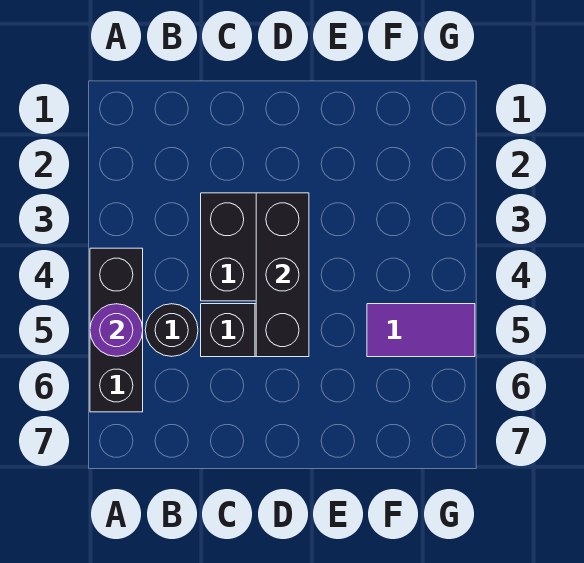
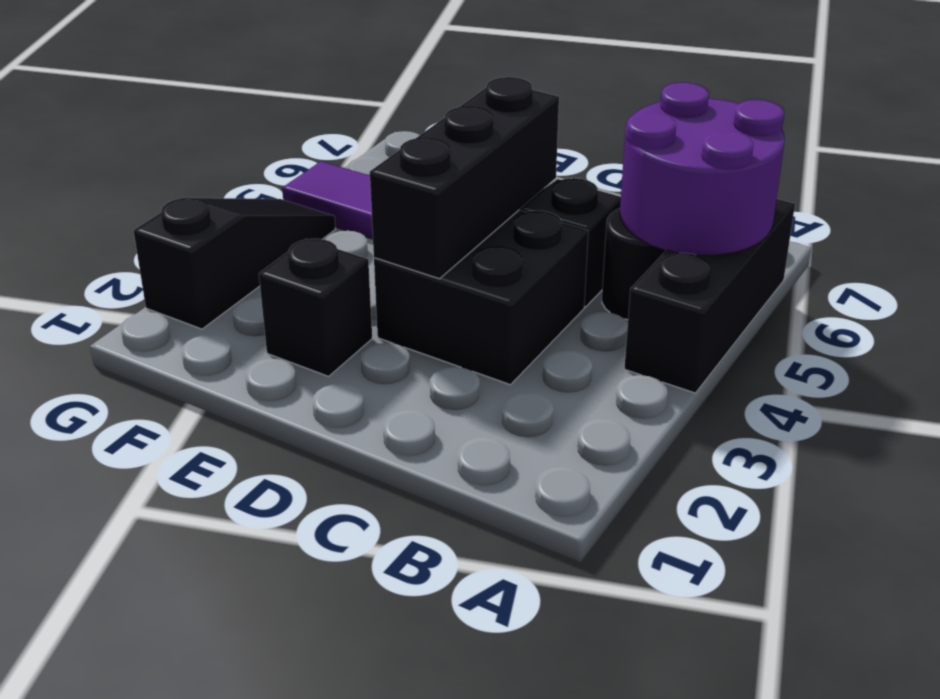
purple round brick A5 level 2 -> purple round brick A5:B6 level 2
none -> black brick E2 level 1
none -> black slope G2:G4 level 1 top 2

